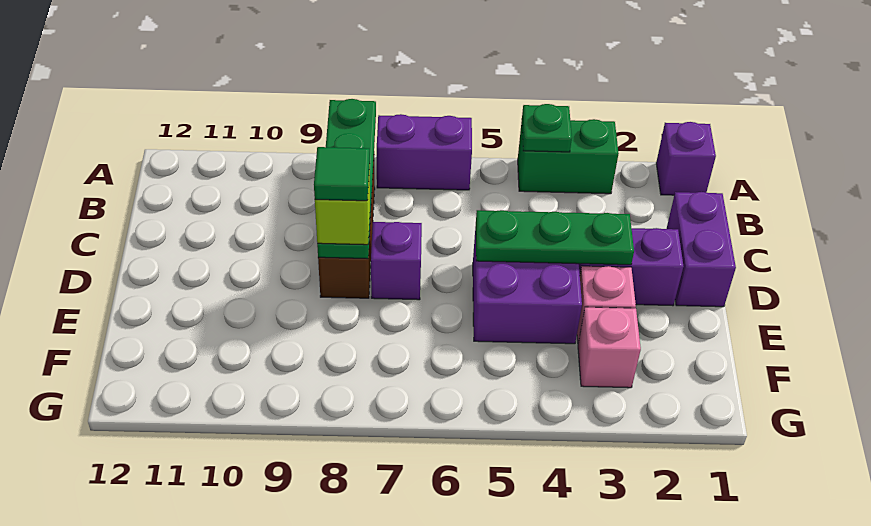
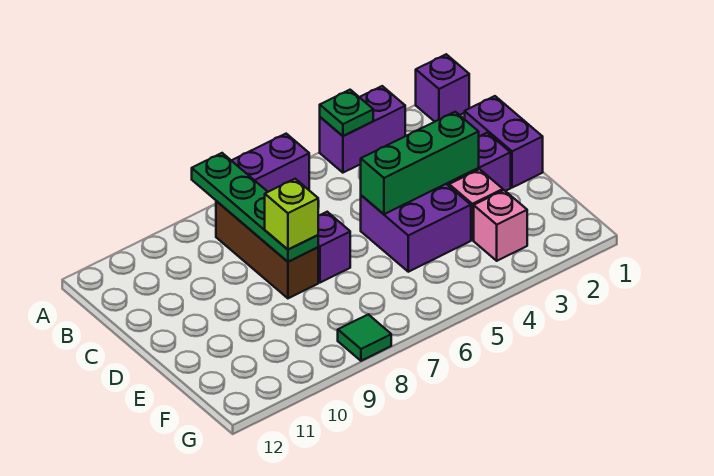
green brick A3:A4 level 1 -> purple brick A3:A4 level 1
green plate D3:D5 level 2 -> green brick D3:D5 level 2
green tile D8 level 4 -> green tile G8 level 1

